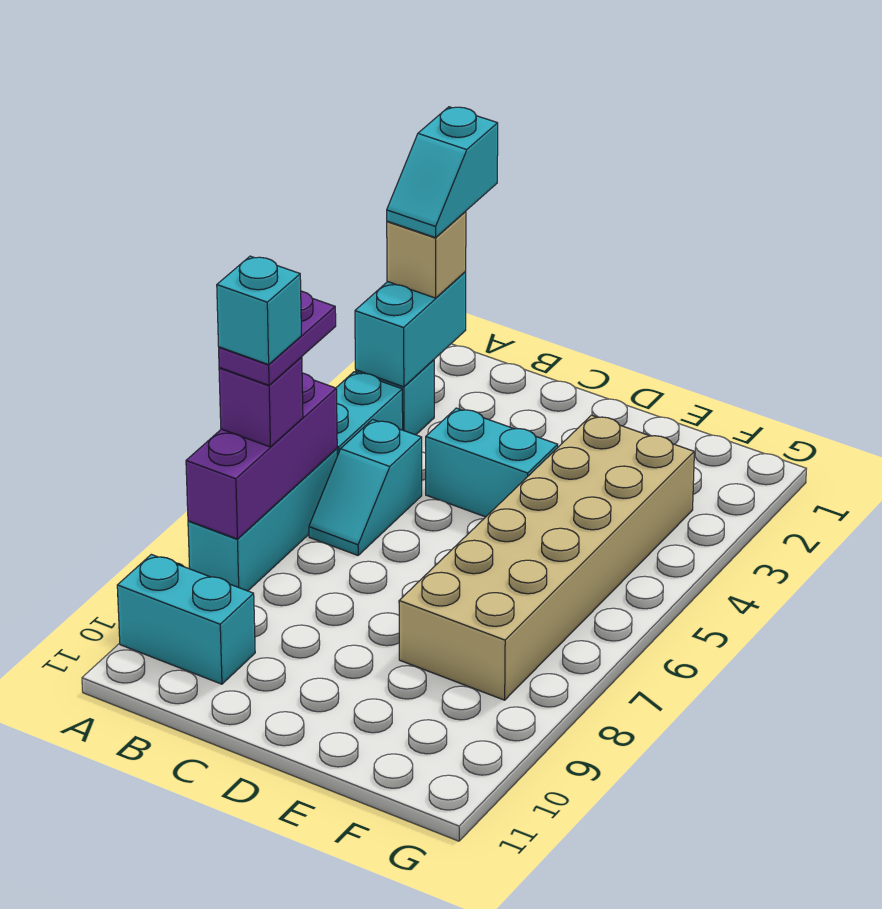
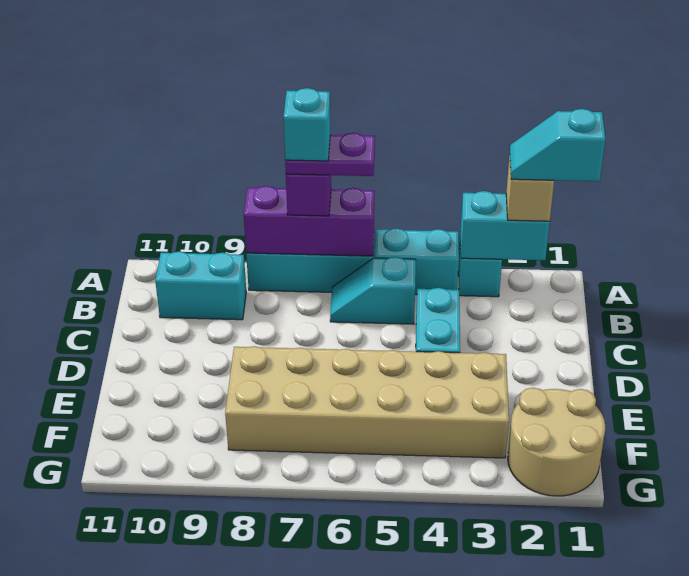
cyan brick A10:B10 level 1 -> cyan brick B9:B10 level 1
none -> tan round brick F1:G2 level 1

